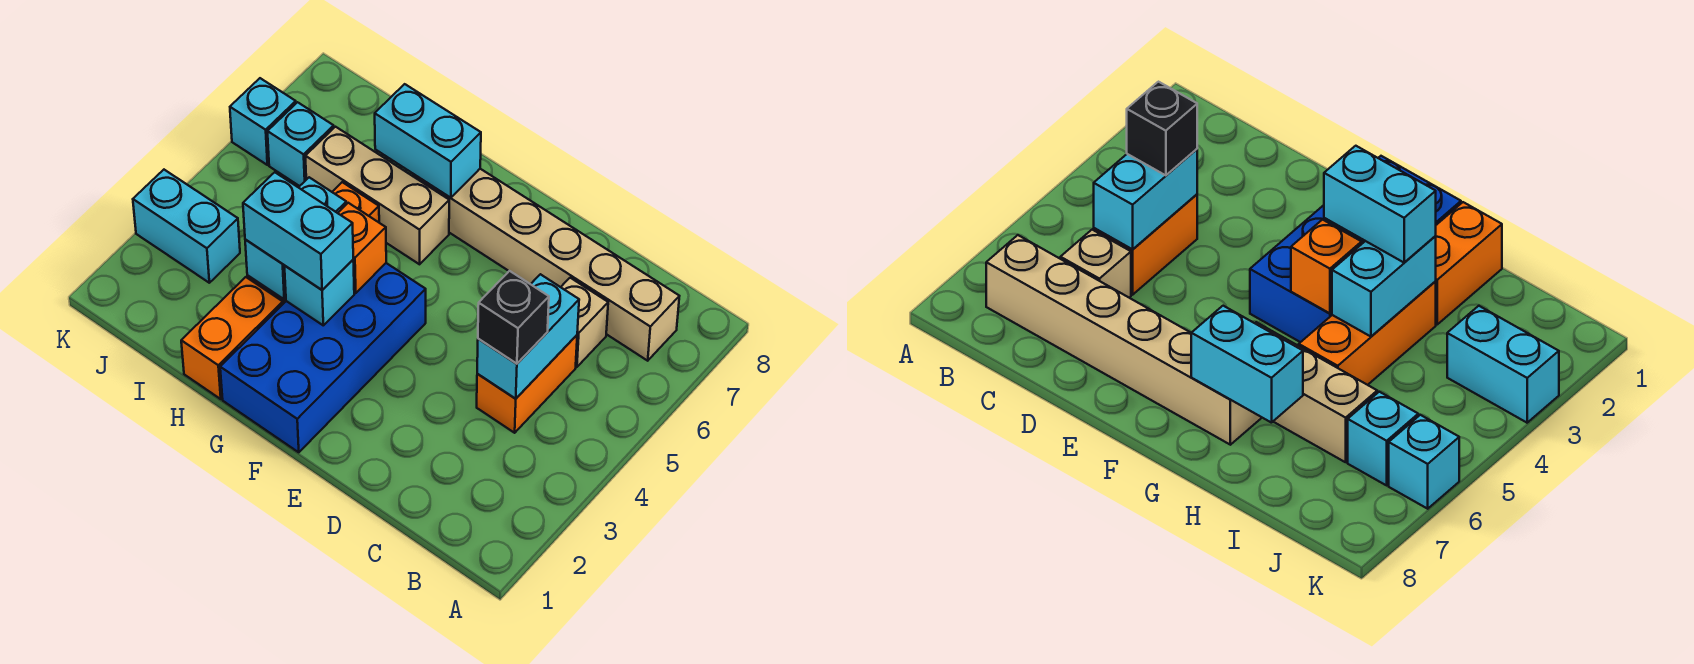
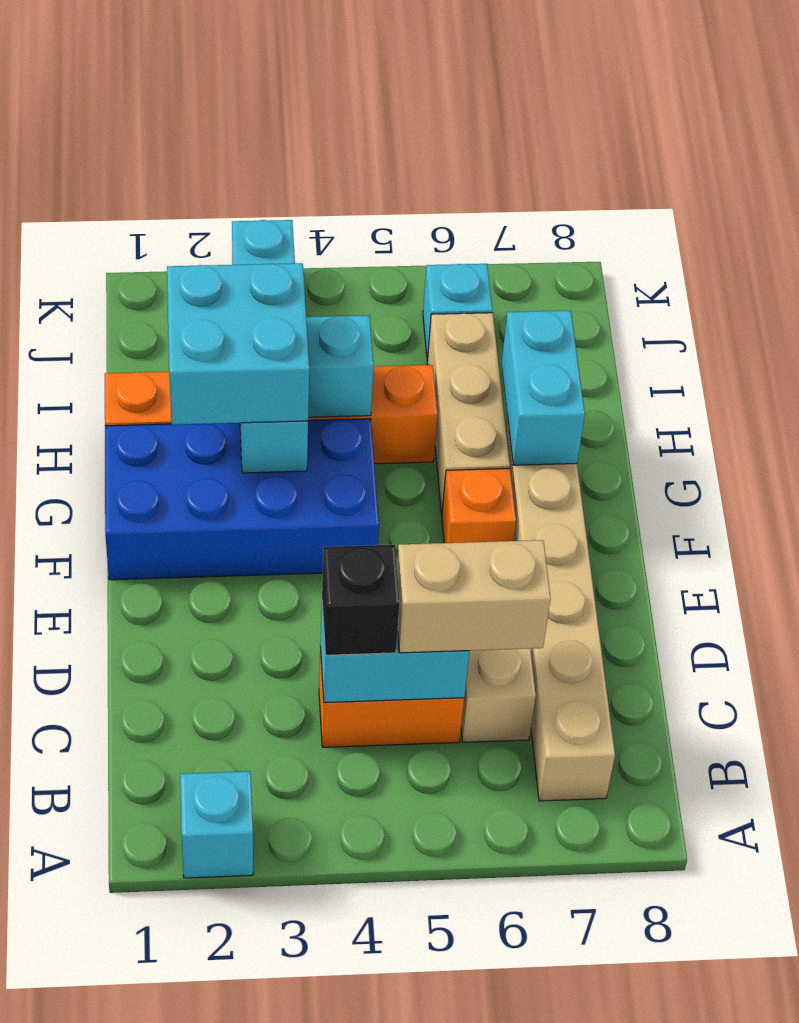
none -> tan brick C5:C6 level 3
cyan brick G3:H3 level 3 -> cyan brick G2:H3 level 3
orange brick G4 level 2 -> orange brick F6 level 1
cyan brick K6 level 1 -> cyan brick A2 level 1

